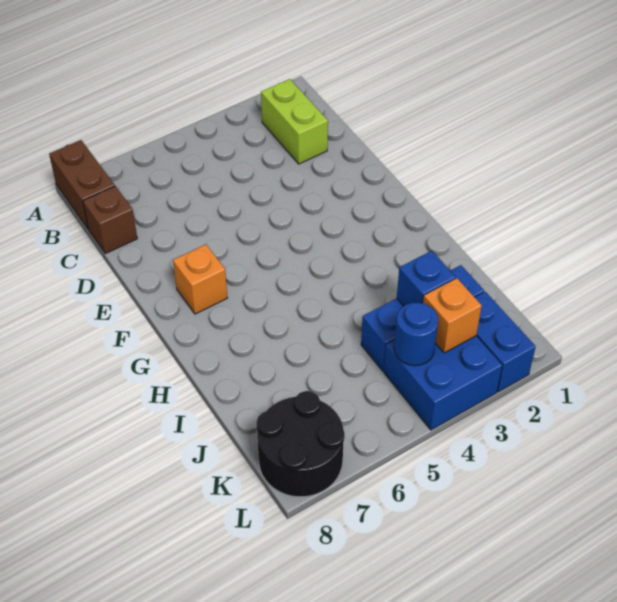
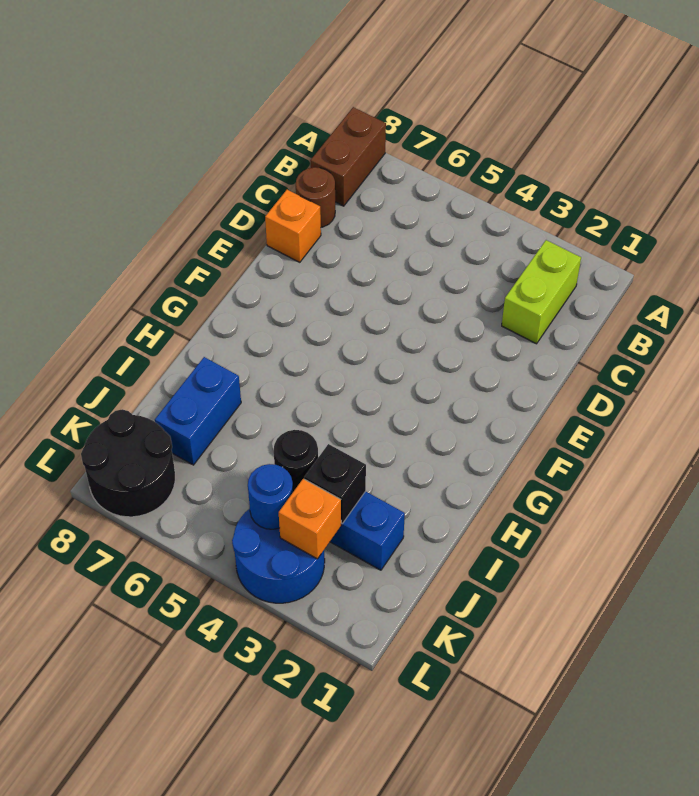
brown brick C8 level 1 -> brown round brick C8 level 1
orange brick F7 level 1 -> orange brick D8 level 1
blue brick J3 level 2 -> black brick J3 level 2
none -> black round brick J4 level 2
blue brick K2:L2 level 1 -> blue brick I7:J7 level 1
blue brick K3:L4 level 1 -> blue round brick K3:L4 level 1

